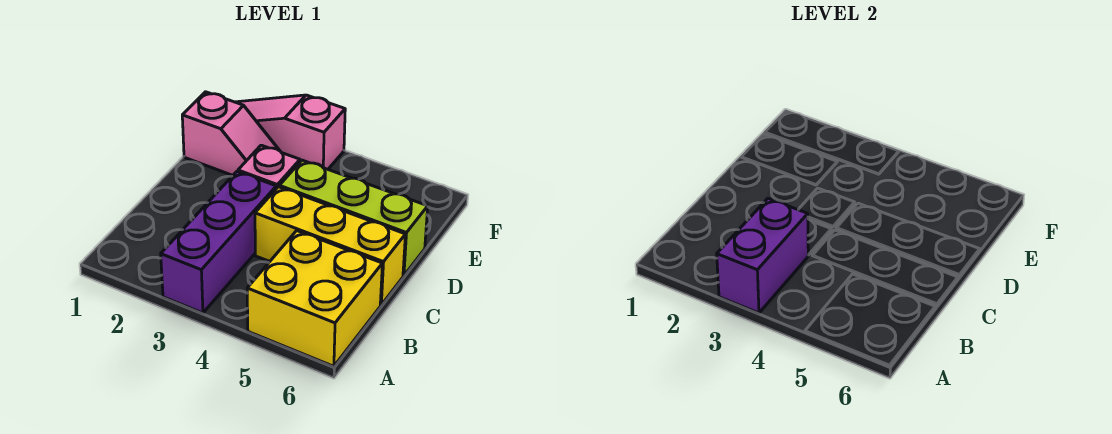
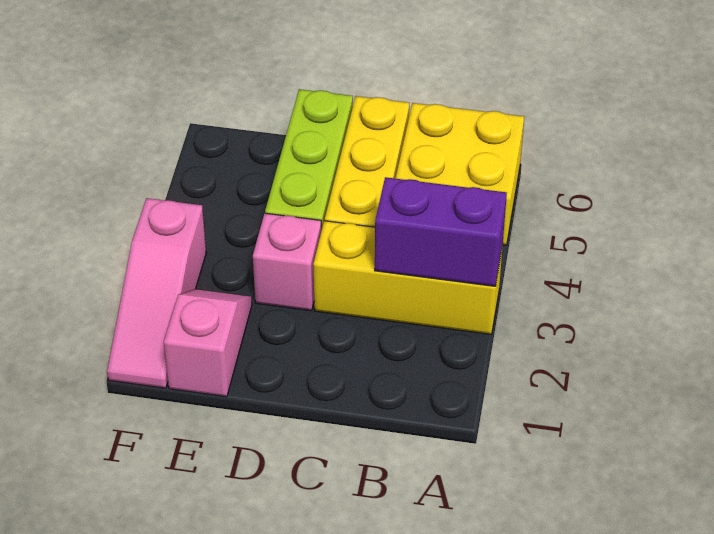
purple brick A3:C3 level 1 -> yellow brick A3:C3 level 1

